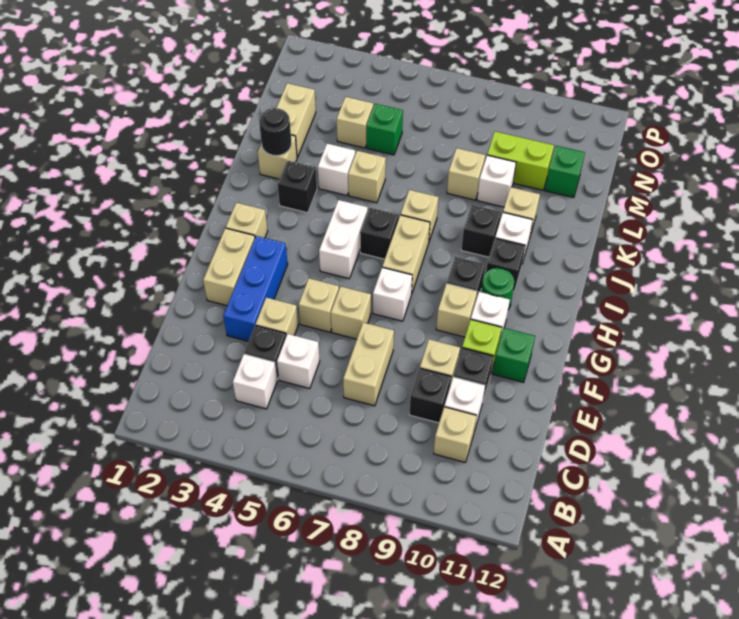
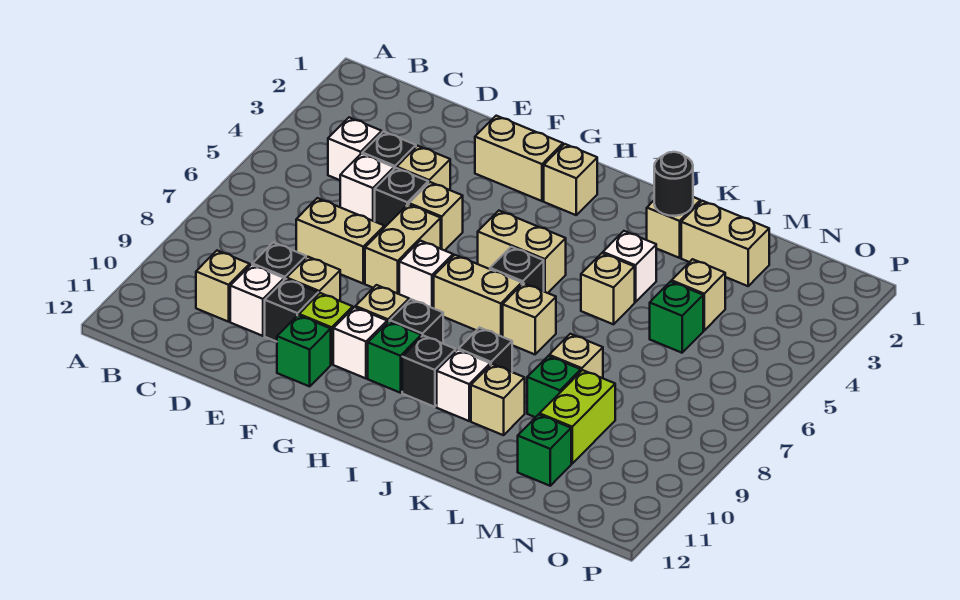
blue brick E3:G3 level 1 -> none
tan brick F6 level 1 -> tan brick F6:F7 level 1
white brick H5:I5 level 1 -> tan brick H5:I5 level 1
green round brick H10 level 1 -> green brick H10 level 1
black brick J3 level 1 -> black brick E5 level 1
white brick L9 level 1 -> green brick L9 level 1

